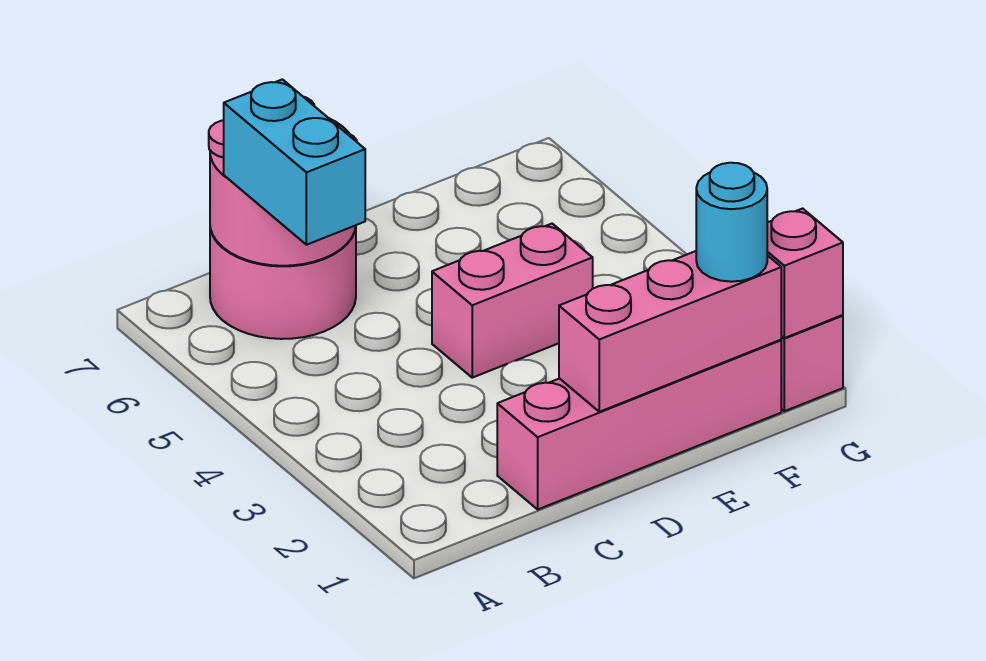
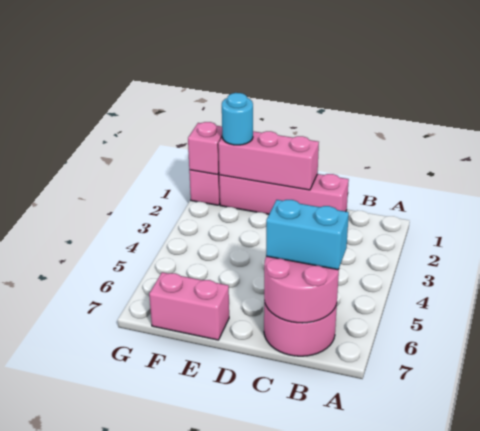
cyan brick B5:B6 level 3 -> cyan brick B6:C6 level 3
pink brick D4:E4 level 1 -> pink brick E7:F7 level 1

